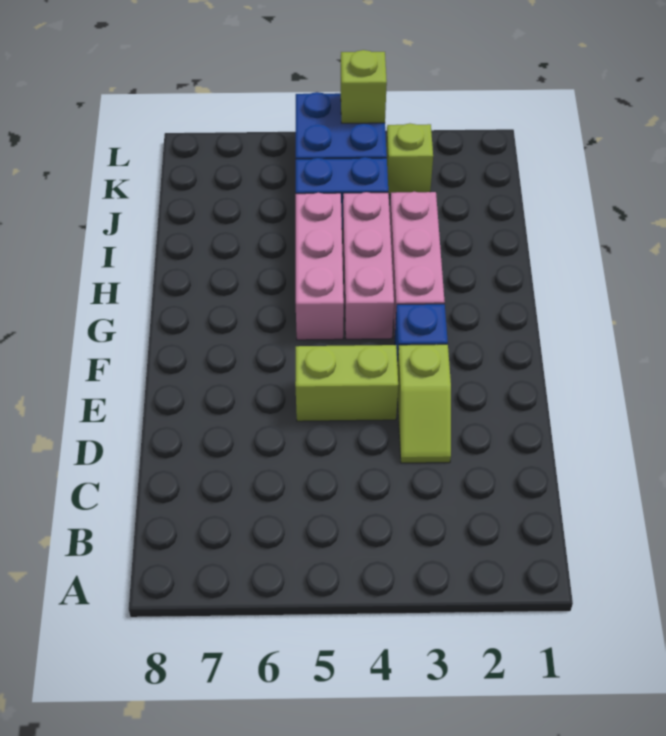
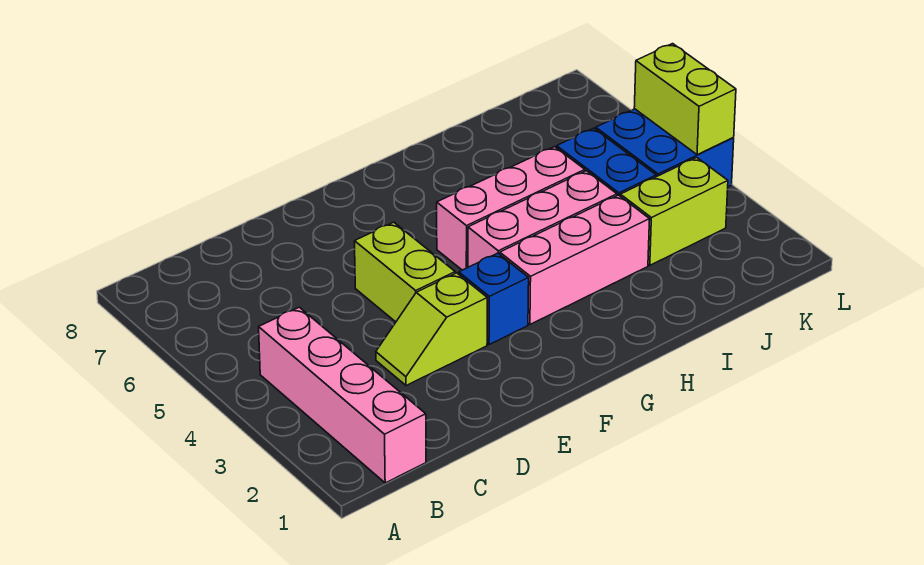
none -> pink brick B1:B4 level 1
lime brick K3 level 1 -> lime brick J3:K3 level 1
lime brick L4 level 2 -> lime brick L4:L5 level 2

